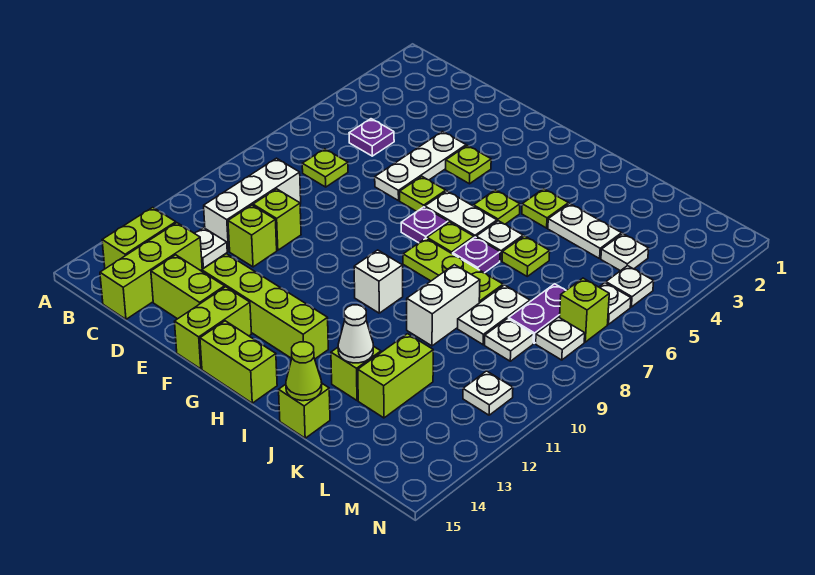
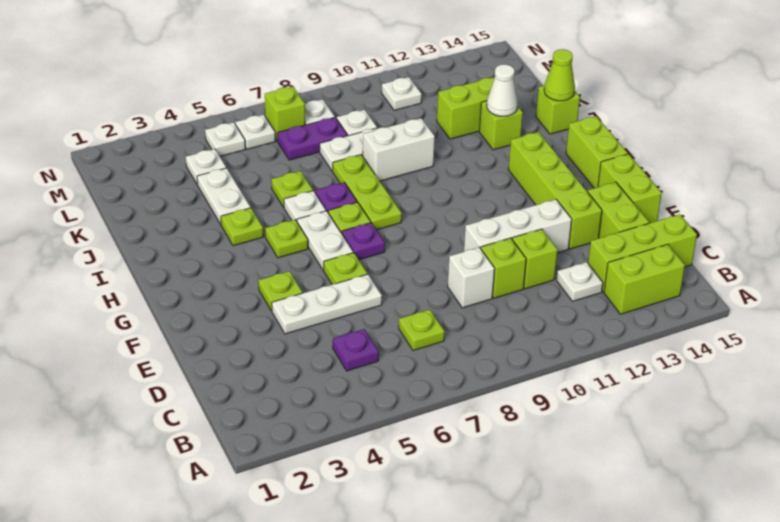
white brick C9:C11 level 1 -> white brick E10:E12 level 1
lime brick F14:F15 level 1 -> lime brick E15:F15 level 1
white brick H10 level 1 -> white brick D9 level 1

